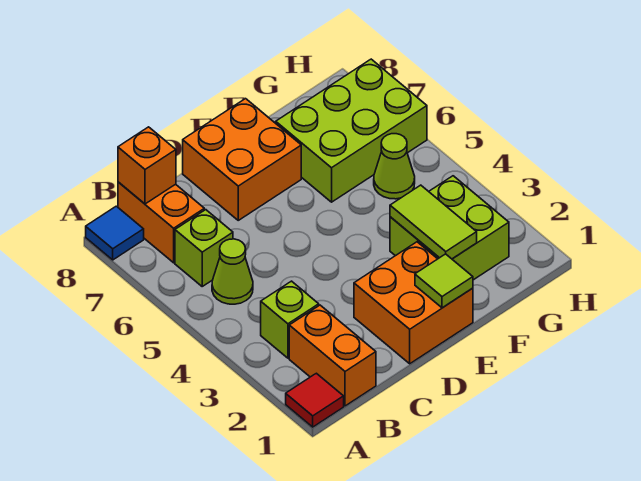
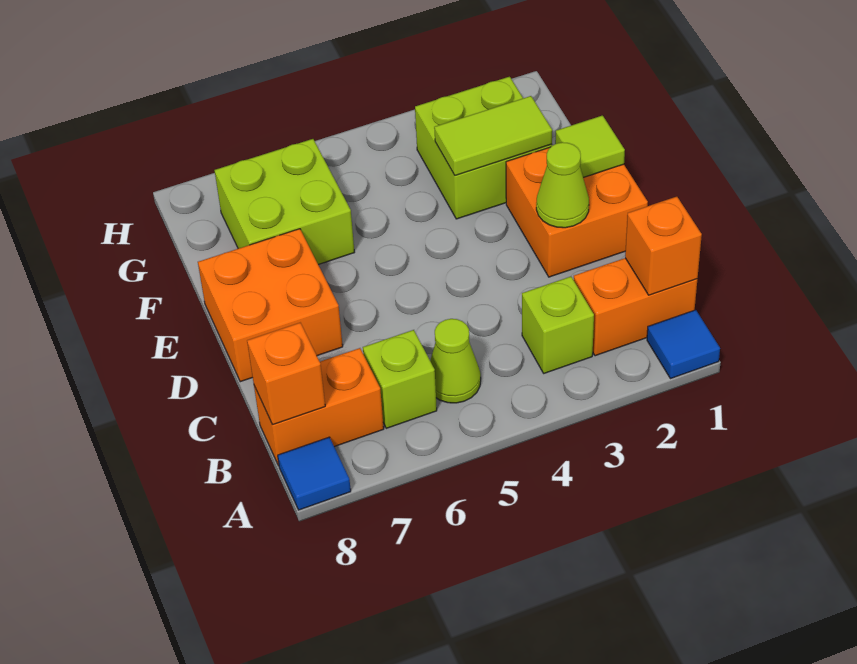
red tile A1 level 1 -> blue tile A1 level 1
none -> orange brick B1 level 2
lime brick F6:H7 level 1 -> lime brick F6:G7 level 1
lime cone G5 level 1 -> lime cone D2 level 2

